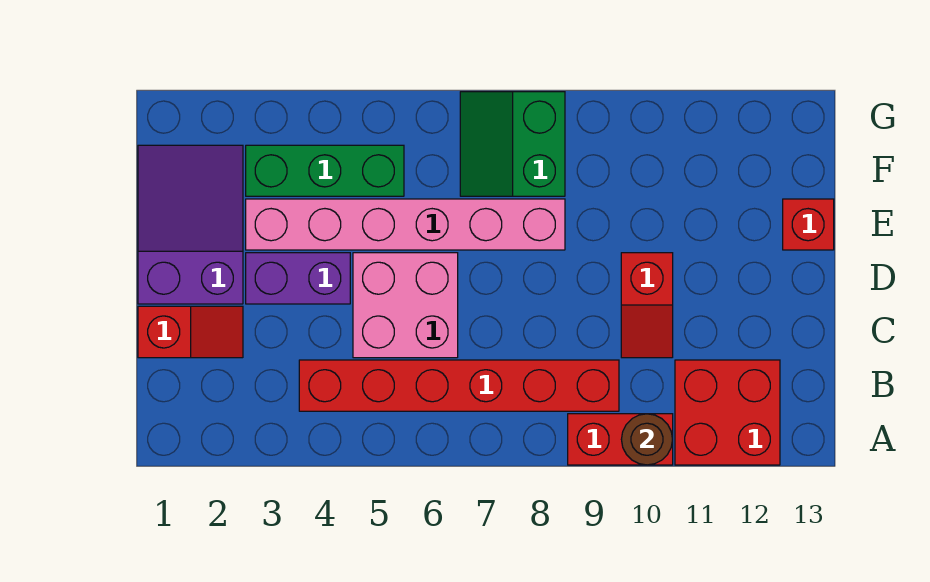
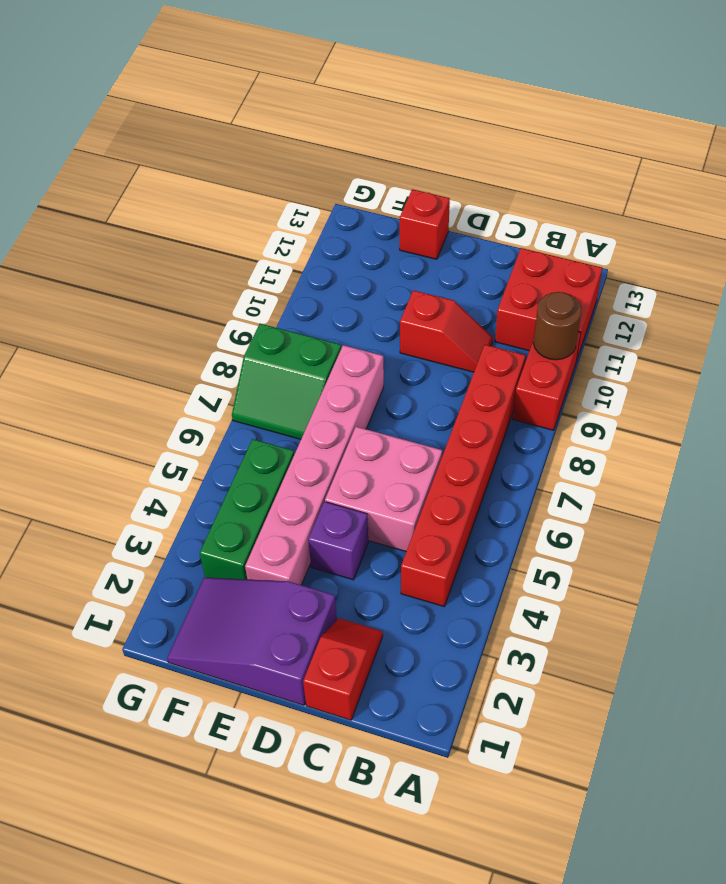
purple brick D3:D4 level 1 -> purple brick D4 level 1

